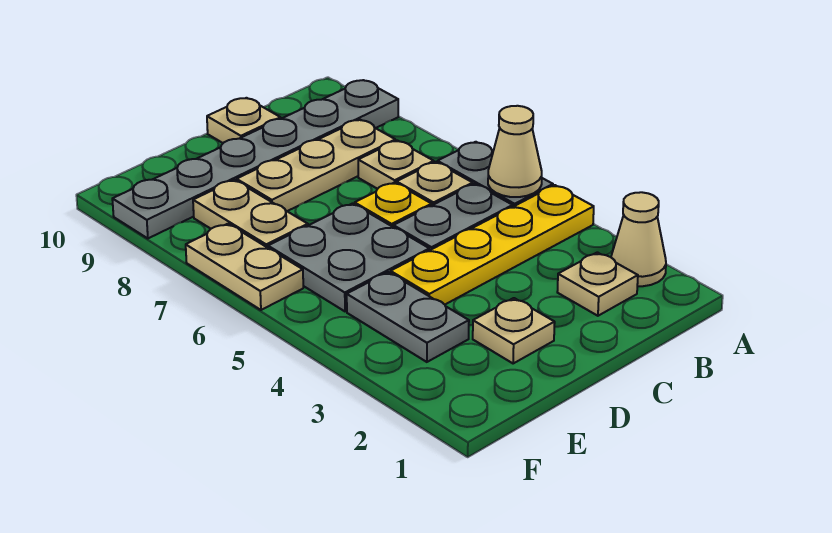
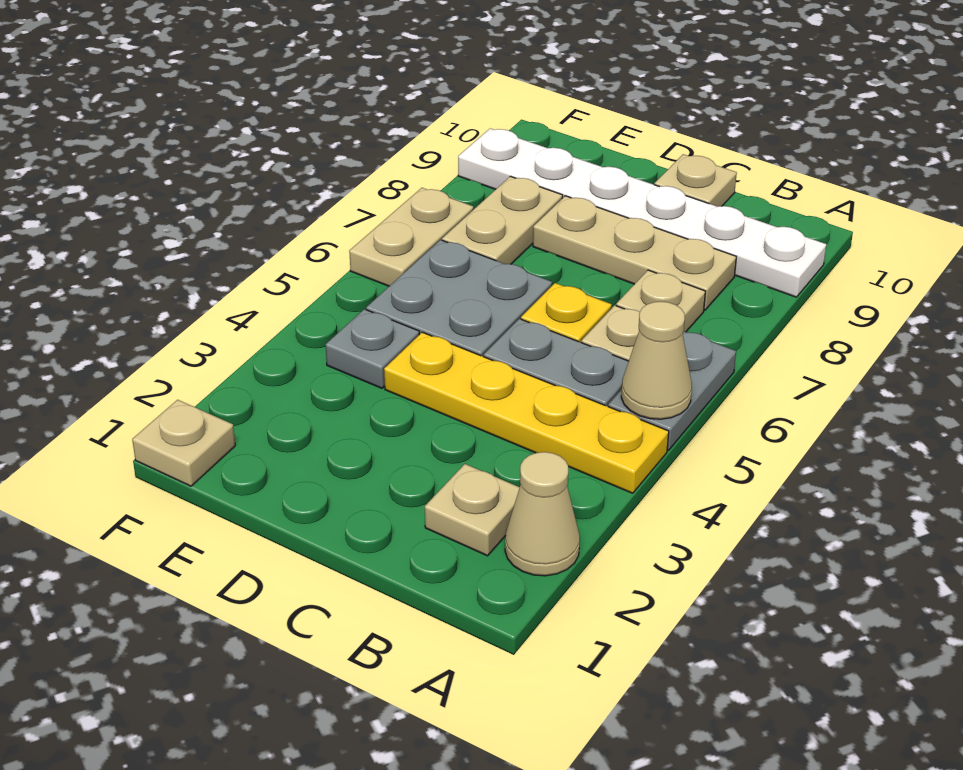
grey plate A9:F9 level 1 -> white plate A9:F9 level 1
tan plate D2 level 1 -> tan plate F1 level 1
grey plate E3:E4 level 1 -> grey plate E4 level 1

